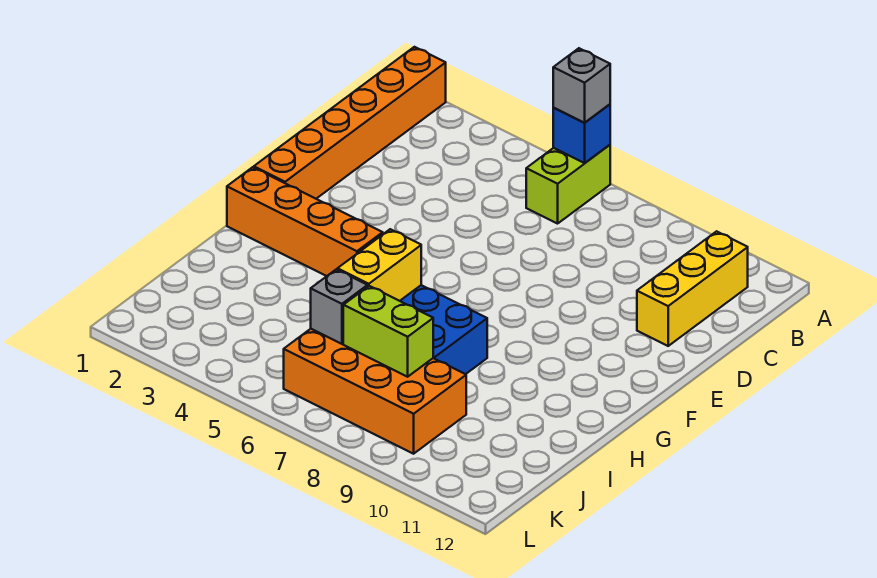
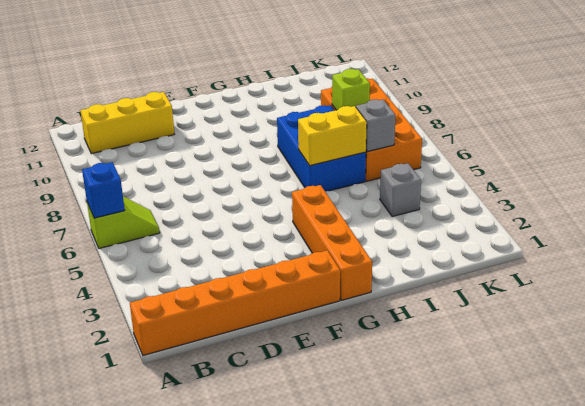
lime brick A6:B6 level 1 -> lime slope A6:B6 level 1 top A
grey brick A6 level 3 -> grey brick J4 level 1
lime brick J7:J8 level 2 -> lime brick J8 level 2

